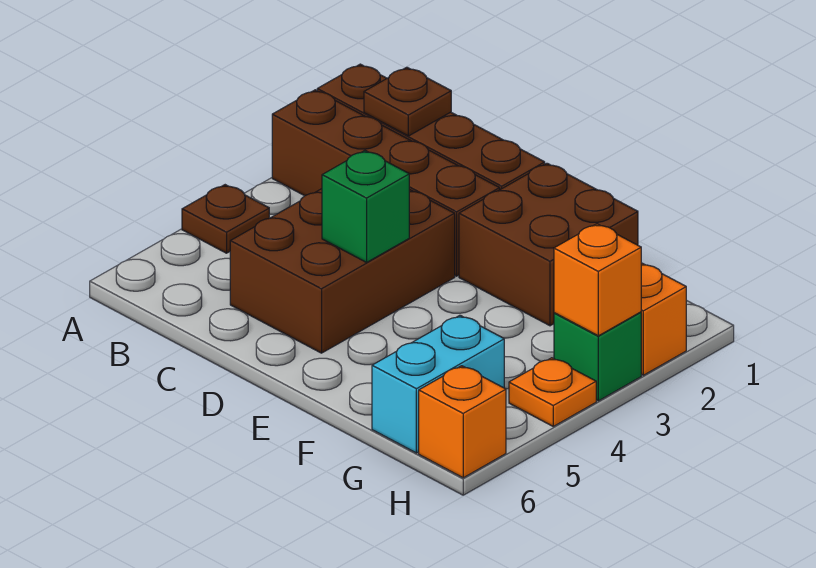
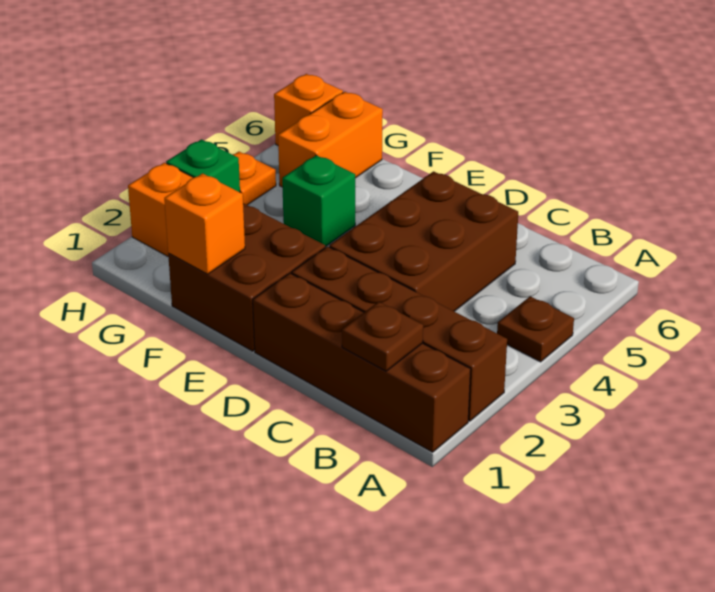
green brick D4 level 2 -> green brick F4 level 1
cyan brick G5:G6 level 1 -> orange brick G5:G6 level 1
orange brick H3 level 2 -> orange brick F1 level 2

